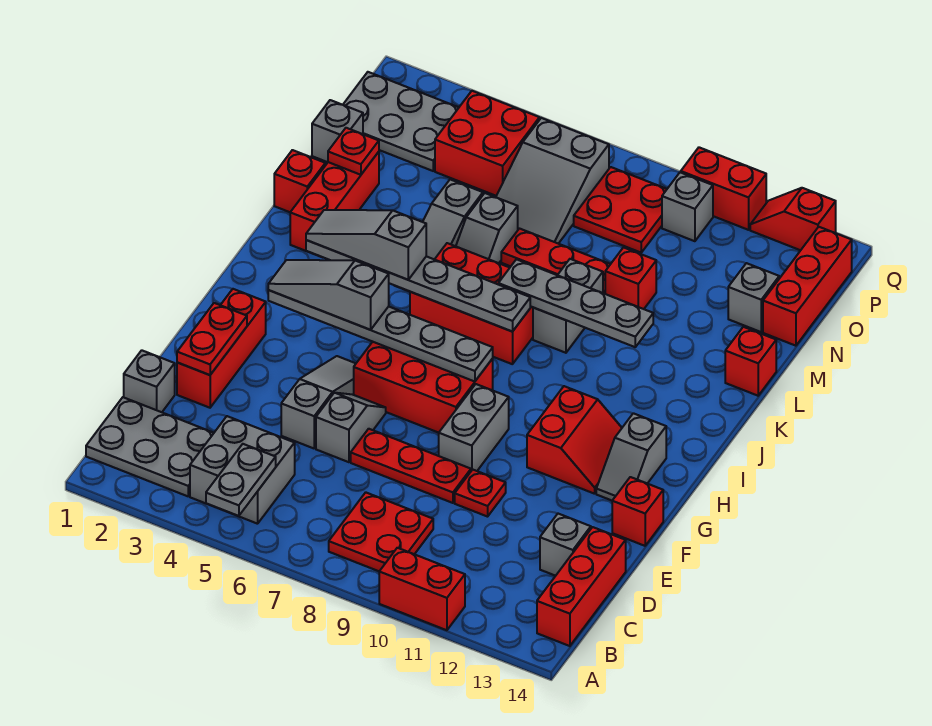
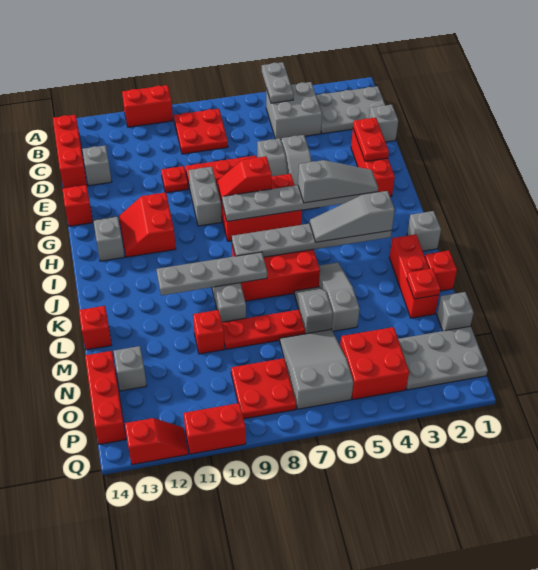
none -> red slope G7:G8 level 2 top 7
grey slope J3:J5 level 3 top 5 -> grey slope J3:J5 level 3 top 3
grey brick P10 level 1 -> grey brick J1 level 1

